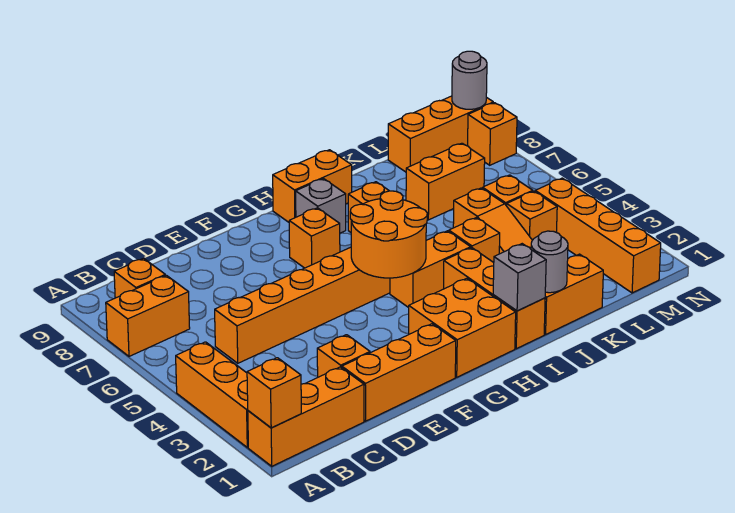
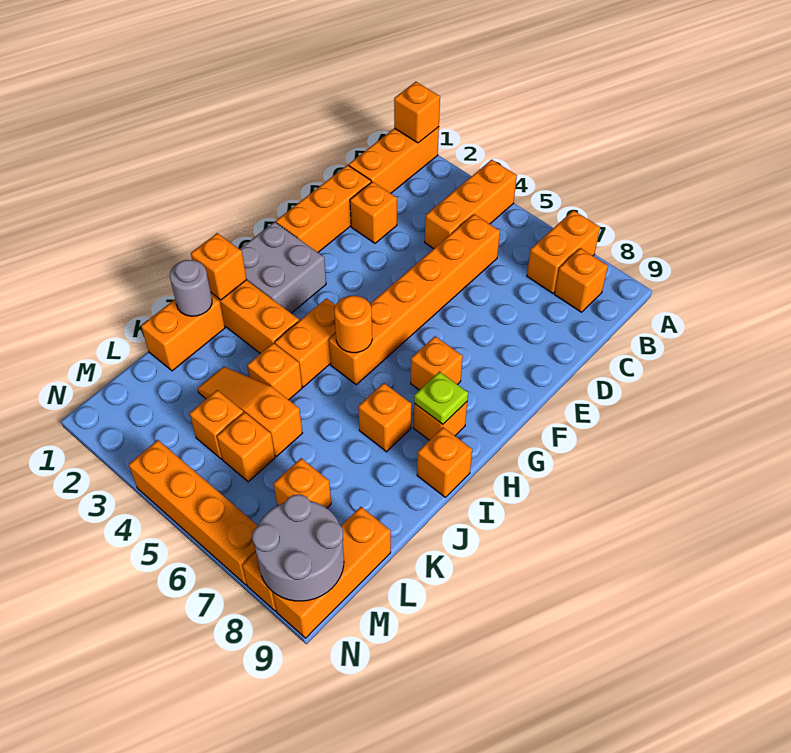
orange brick A2:A4 level 1 -> orange brick A4:C4 level 1
orange brick G1:H2 level 1 -> grey brick G1:H2 level 1
orange round brick G4:H5 level 2 -> orange round brick H5 level 2
grey brick H8 level 1 -> orange brick H8 level 1
none -> lime plate H8 level 2
orange brick H9:I9 level 1 -> orange brick I9 level 1
grey brick I1 level 2 -> orange brick I1 level 2
orange brick K7:L7 level 1 -> orange brick L7 level 1
orange brick M1:M4 level 1 -> orange brick N4:N7 level 1
grey round brick N9 level 2 -> grey round brick M8:N9 level 2

